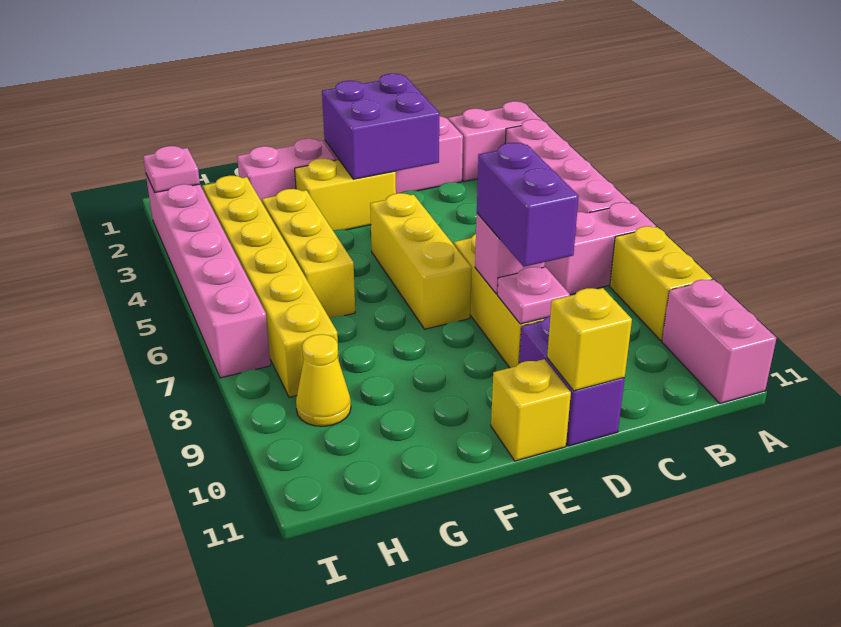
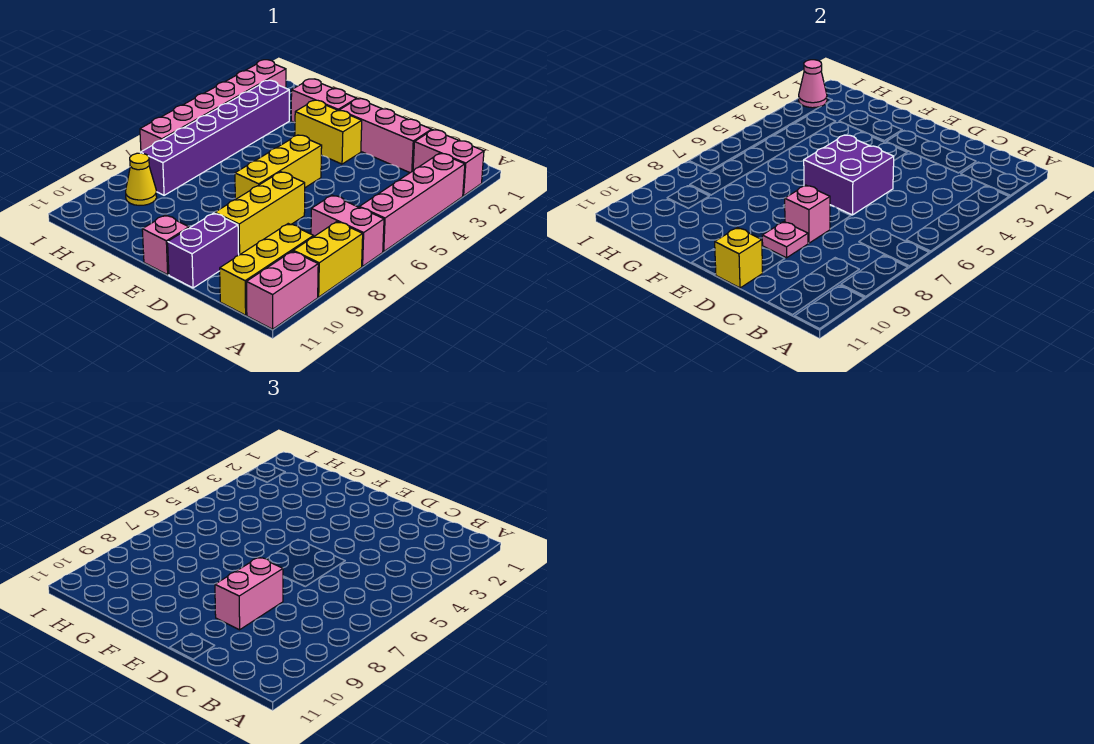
purple brick D2:E3 level 2 -> purple brick D5:E6 level 2
purple brick D8:D9 level 3 -> pink brick D8:D9 level 3
yellow brick E11 level 1 -> pink brick E11 level 1
yellow brick G4:G6 level 1 -> yellow brick B9:B11 level 1
yellow brick H3:H8 level 1 -> purple brick H3:H8 level 1
pink plate I2 level 2 -> pink cone I2 level 2

